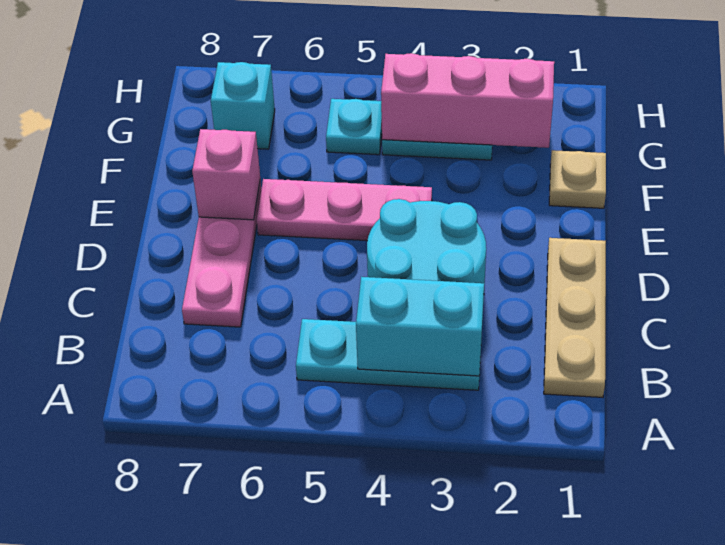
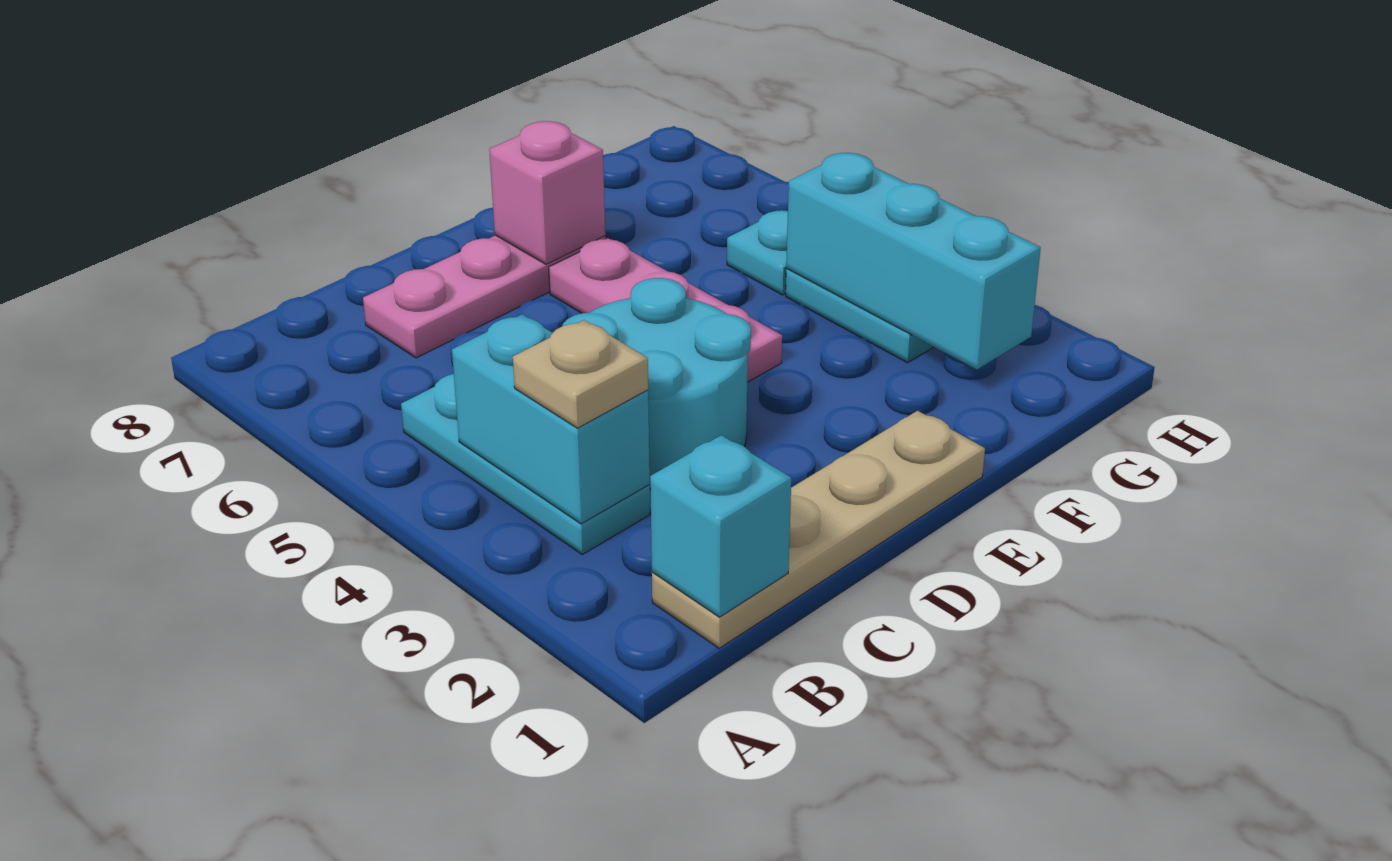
tan plate B1:D1 level 1 -> tan plate B1:E1 level 1
tan plate F1 level 1 -> tan plate B3 level 3
pink brick G2:G4 level 2 -> cyan brick G2:G4 level 2
cyan brick G7 level 1 -> cyan brick B1 level 2

